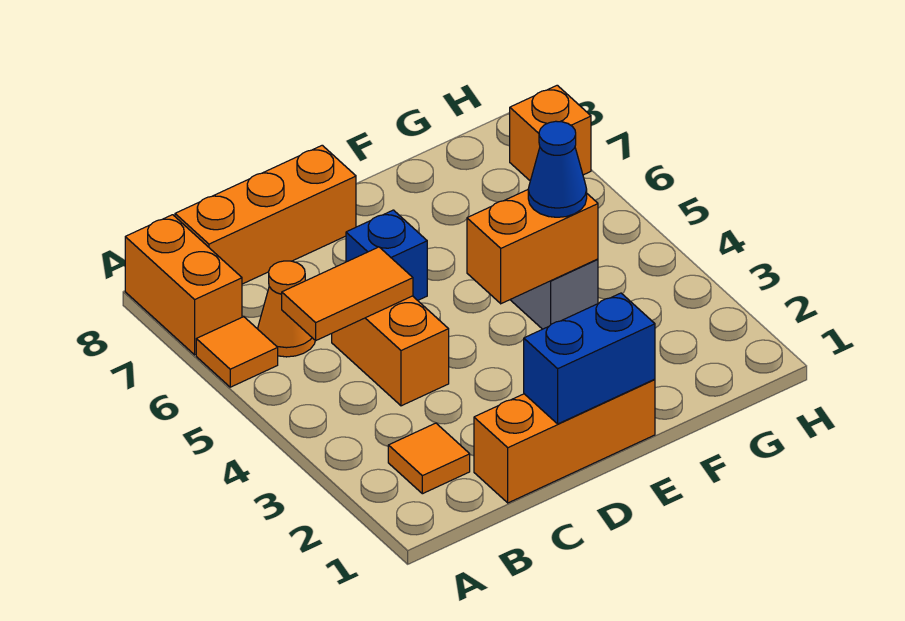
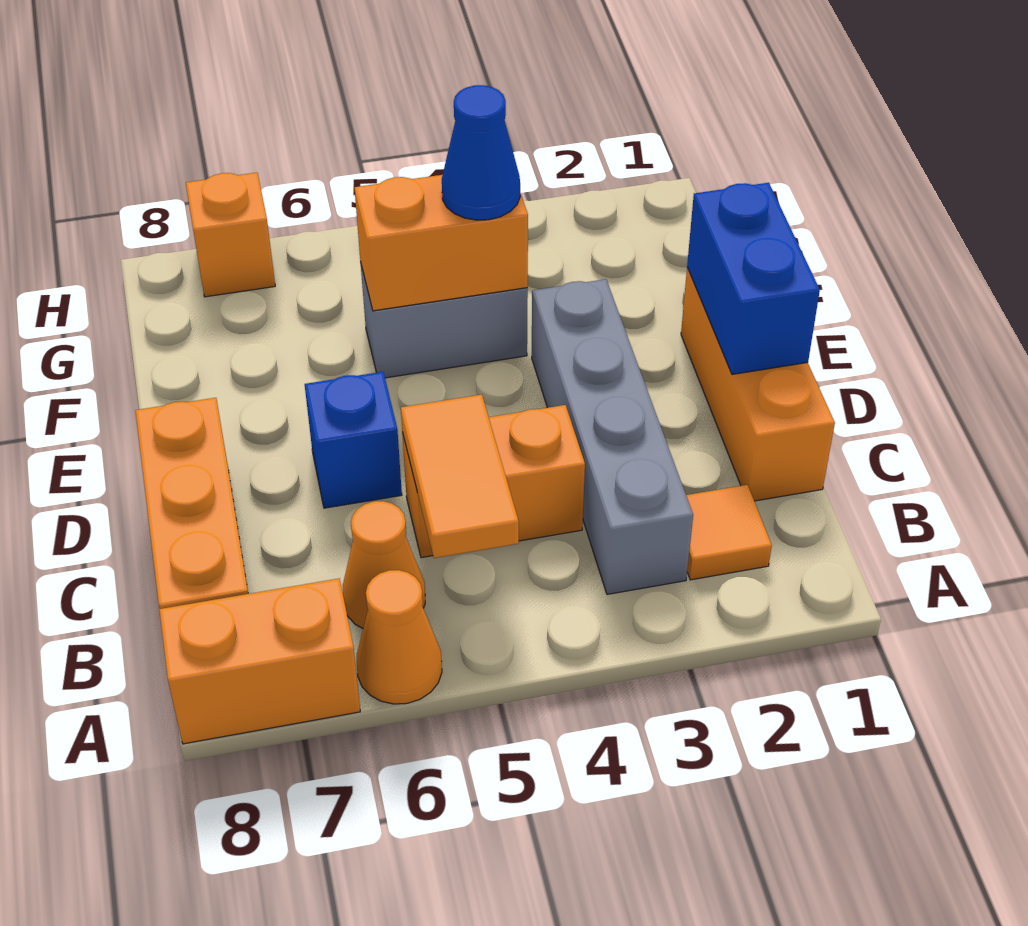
orange tile A6 level 1 -> orange cone A6 level 1
none -> grey brick B3:E3 level 1
orange brick E4:F4 level 2 -> orange brick F4:F5 level 2

